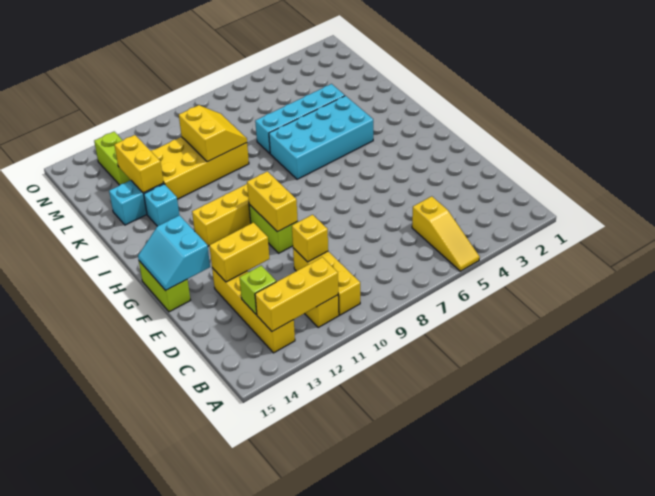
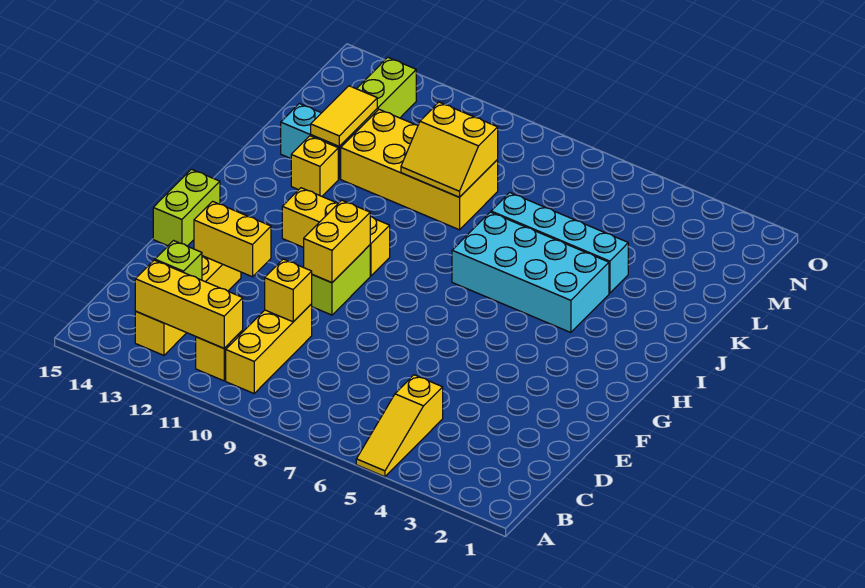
cyan slope F14:G15 level 2 top 14 -> none
cyan brick J13 level 1 -> yellow brick J13 level 1
yellow slope K9:L10 level 2 top 10 -> yellow slope K9:L10 level 2 top L
yellow brick K13:L13 level 2 -> yellow tile K13:L13 level 2

